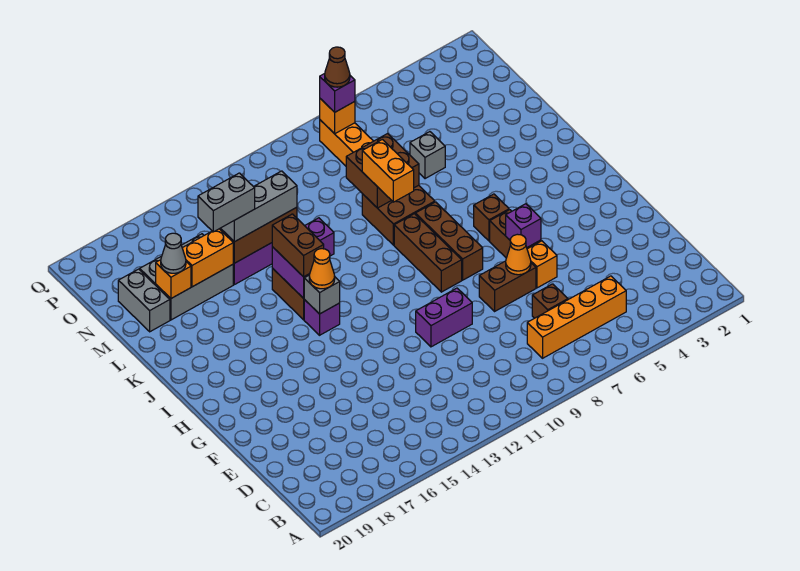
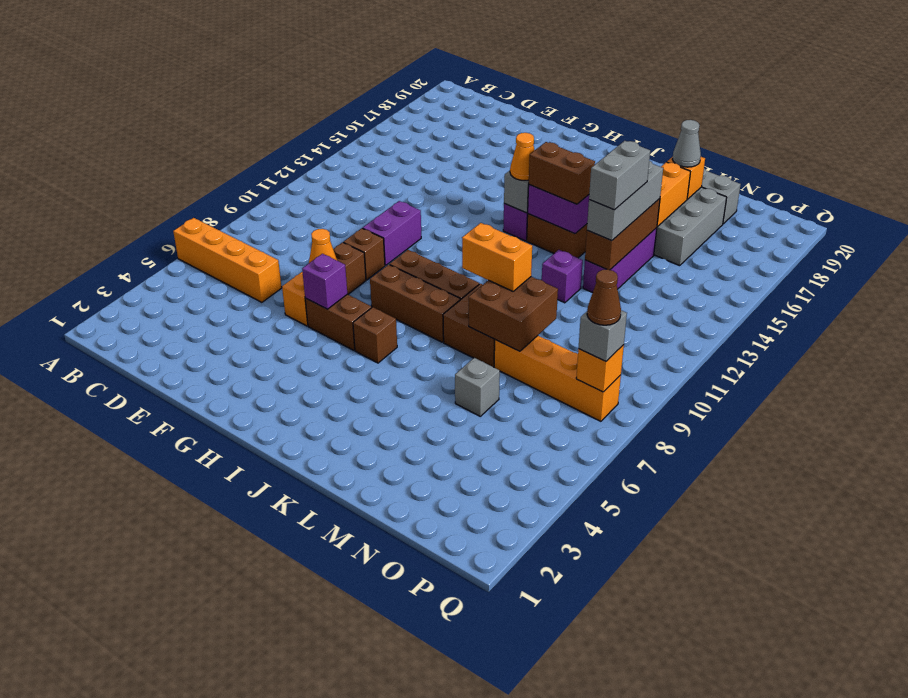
orange brick C5:C8 level 1 -> orange brick A6:D6 level 1
brown brick D7 level 1 -> brown brick F9 level 1
grey brick M15:M16 level 4 -> grey brick M13:M14 level 4
purple brick P8 level 3 -> grey brick P8 level 3

